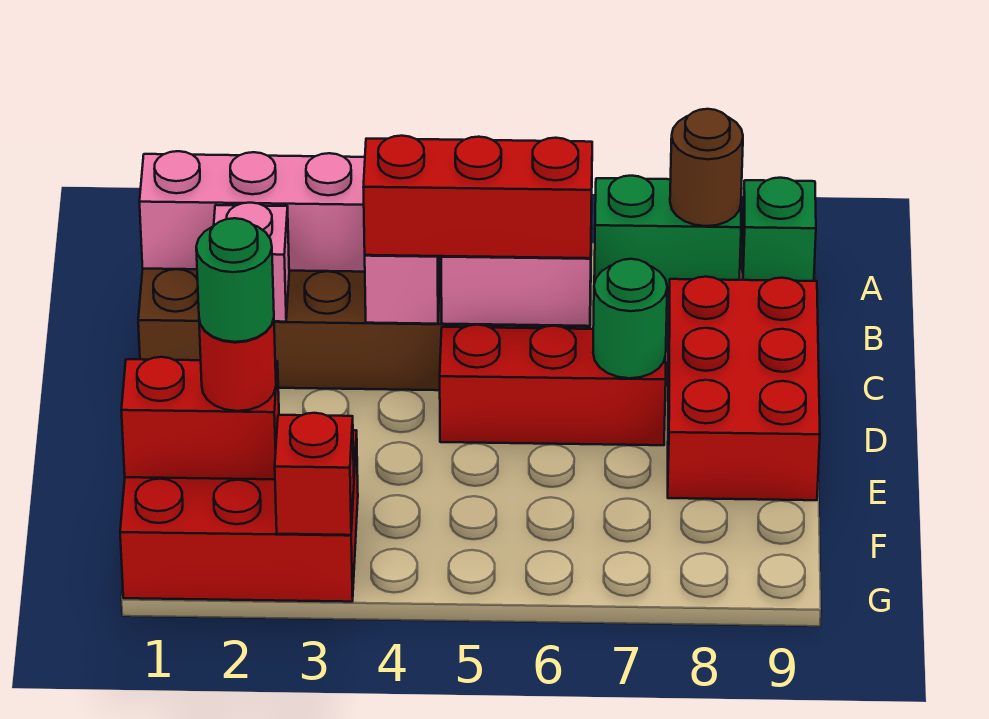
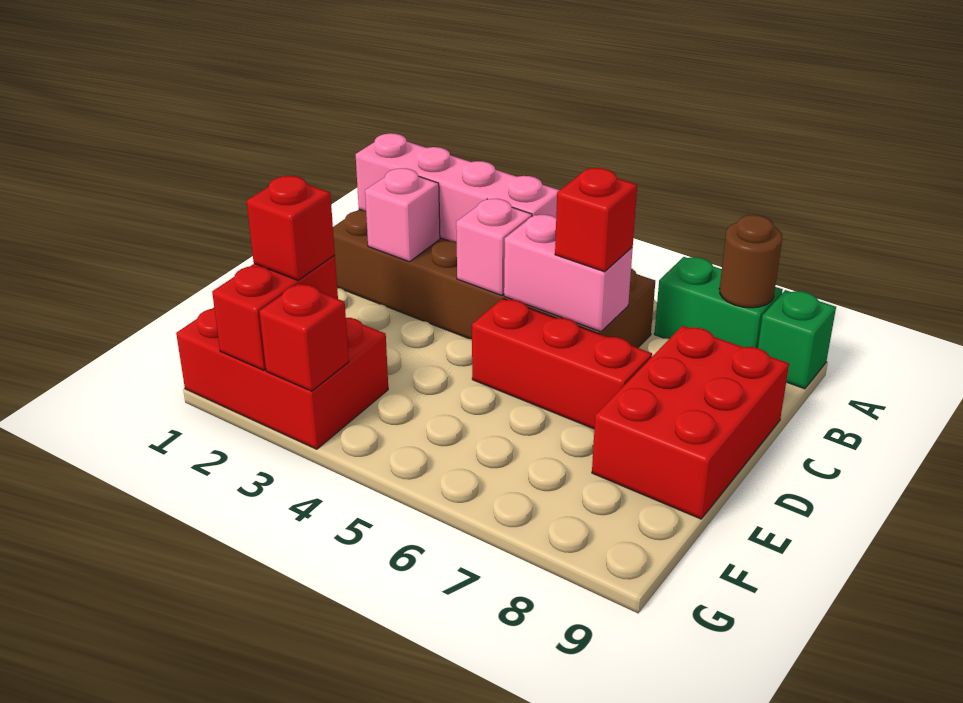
red brick C4:C6 level 3 -> red brick C6 level 3
green round brick D7 level 2 -> none
red brick F1:F2 level 2 -> red brick F2:G2 level 2
red round brick F2 level 3 -> red brick F2 level 3
green round brick F2 level 4 -> none

